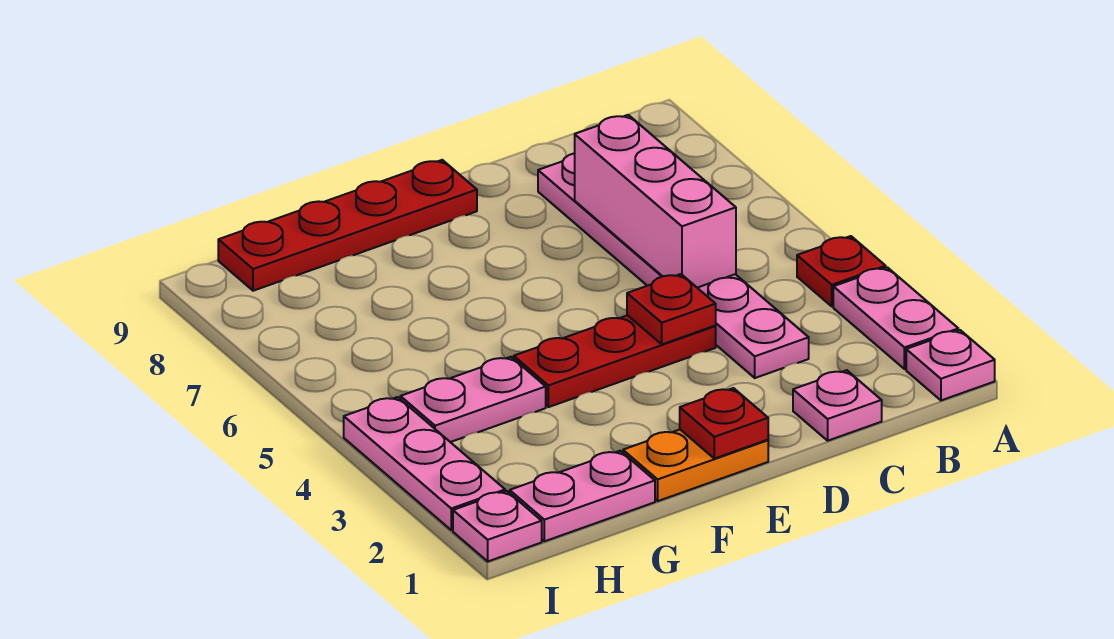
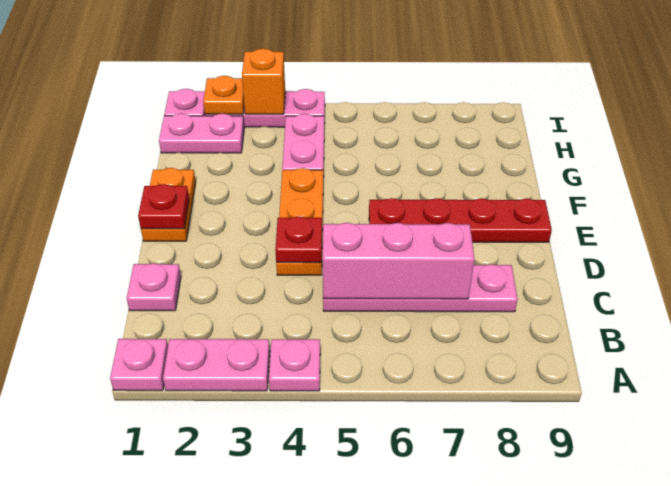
red plate A4 level 1 -> pink plate A4 level 1
pink plate C3:C8 level 1 -> pink plate C5:C8 level 1
red plate D4:F4 level 1 -> orange plate D4:F4 level 1
red plate E9:H9 level 1 -> red plate E6:E9 level 1
pink plate G1:H1 level 1 -> pink plate H1:H2 level 1
none -> orange plate I2 level 2
none -> orange brick I3 level 2

